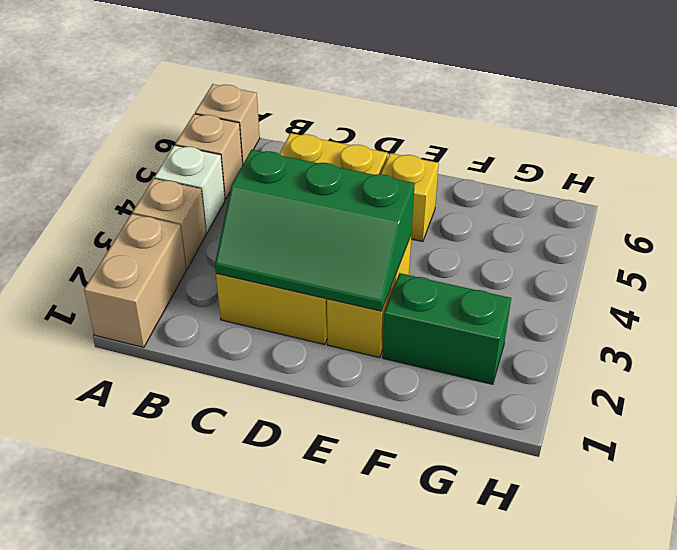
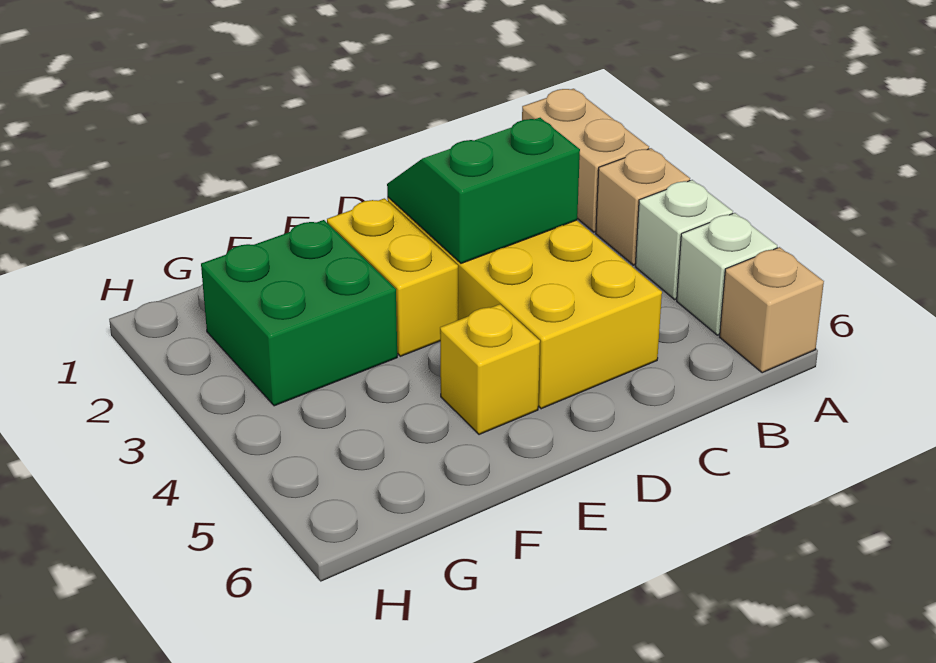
tan brick A5 level 1 -> white brick A5 level 1
green slope C2:E3 level 2 top 3 -> green slope C2:D3 level 2 top 3
green brick F2:G2 level 1 -> green brick F2:G3 level 1

